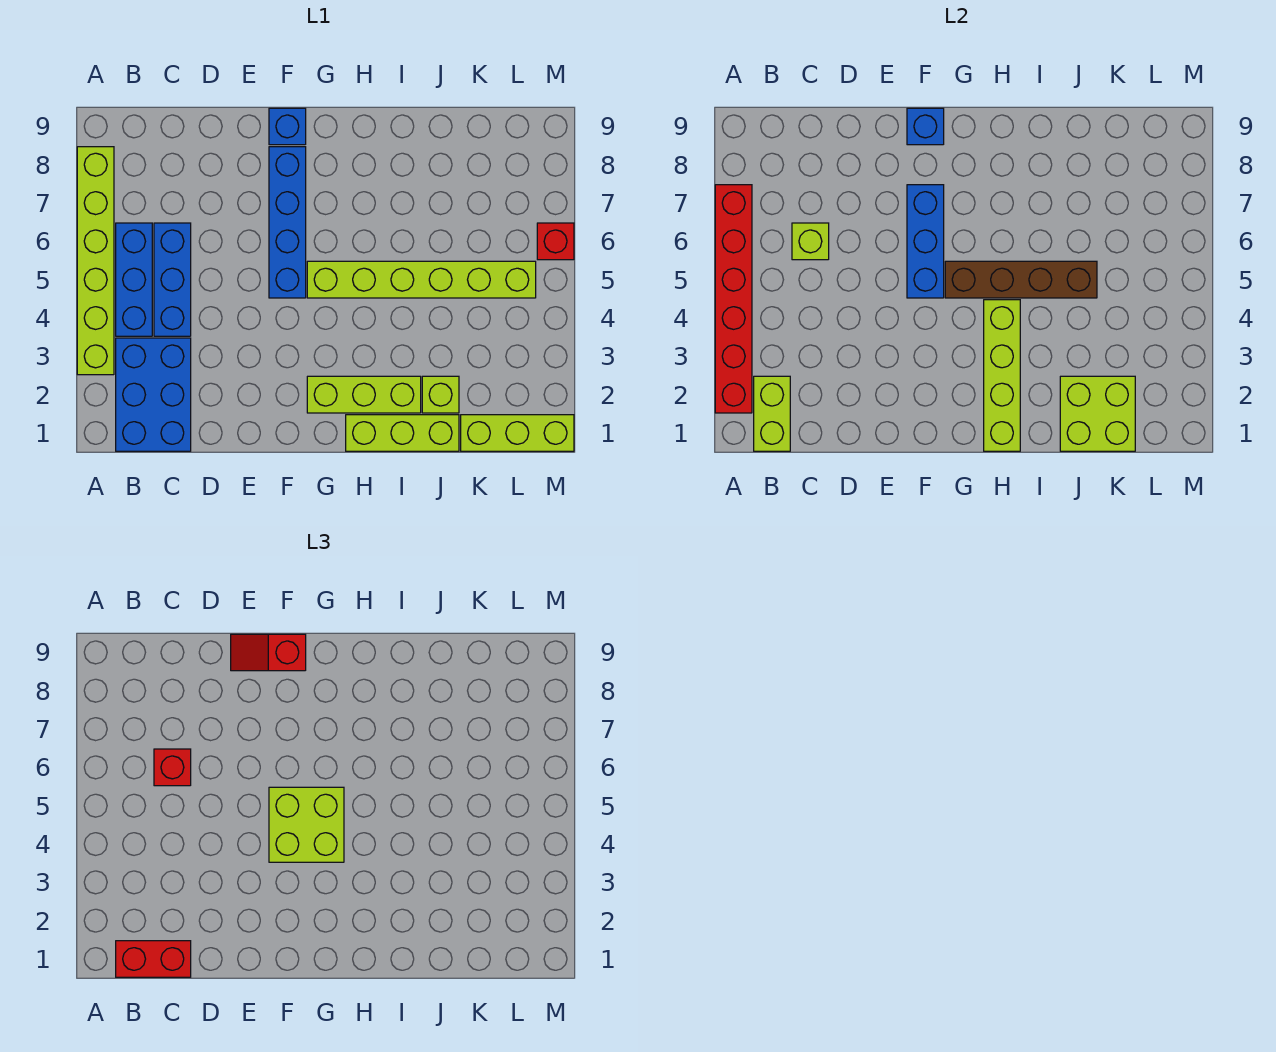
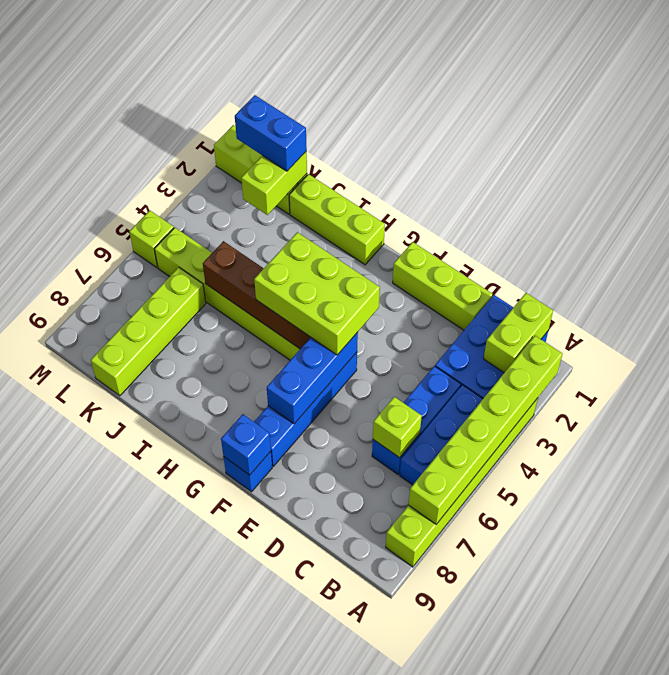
red brick A2:A7 level 2 -> lime brick A2:A7 level 2
red brick B1:C1 level 3 -> none
red brick C6 level 3 -> none
red slope E9:F9 level 3 top F -> none
lime brick F4:G5 level 3 -> lime brick F4:H5 level 3
lime brick G2:I2 level 1 -> lime brick D1:F1 level 1
lime brick H1:H4 level 2 -> lime brick K6:K9 level 1
lime brick J1:K2 level 2 -> lime brick K1:K2 level 2
lime brick J2 level 1 -> lime brick M5 level 1
none -> blue brick K1:L1 level 3
red brick M6 level 1 -> none

